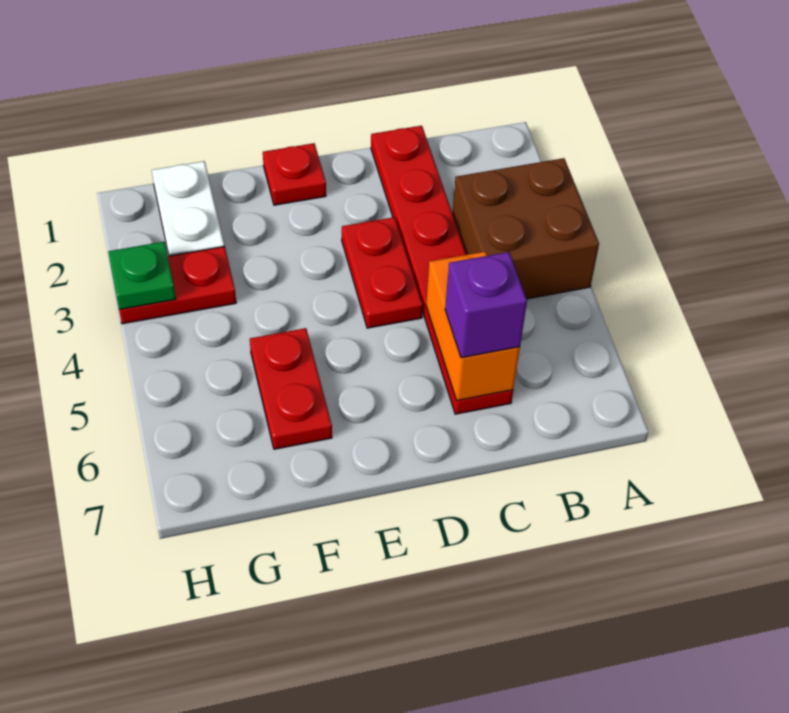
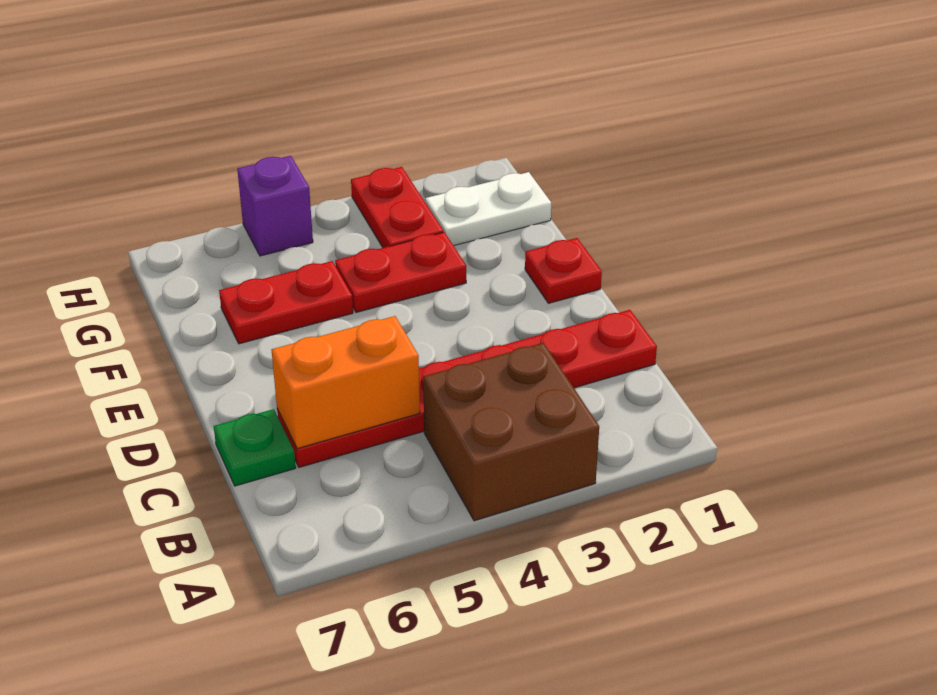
purple brick C6 level 3 -> purple brick H5 level 1
red plate D3:D4 level 1 -> red plate F3:F4 level 1
green plate H3 level 2 -> green plate C7 level 1

